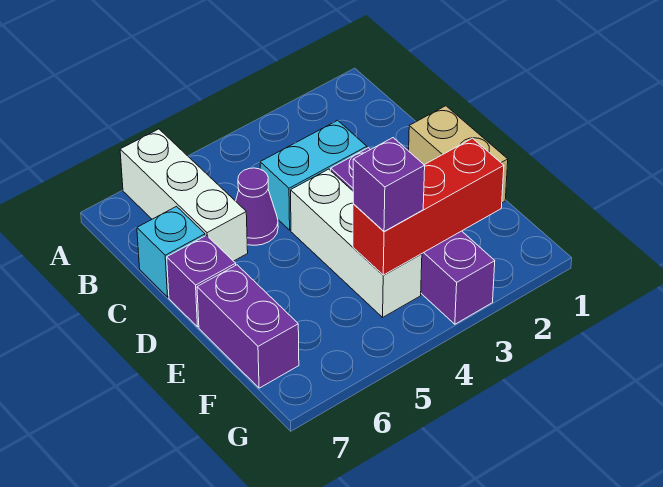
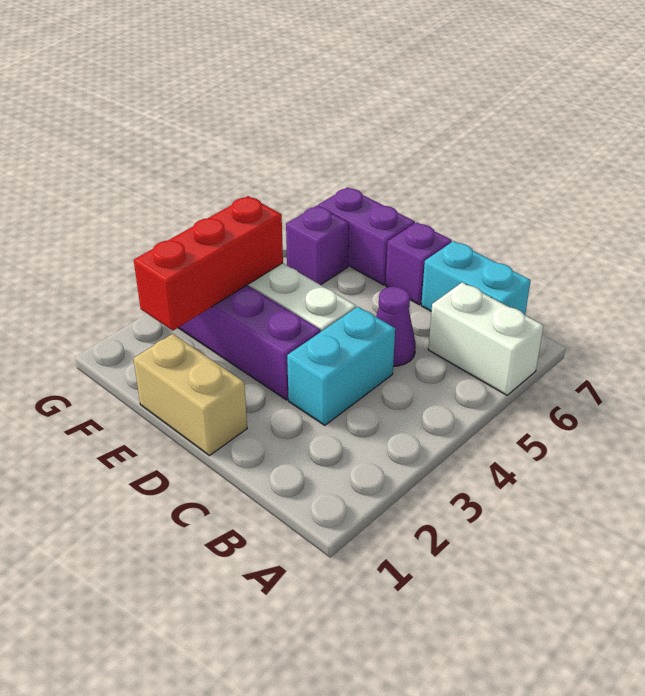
white brick A6:C6 level 1 -> white brick A6:B6 level 1
cyan brick C7 level 1 -> cyan brick B7:C7 level 1
purple brick F4 level 3 -> purple brick F6 level 1

